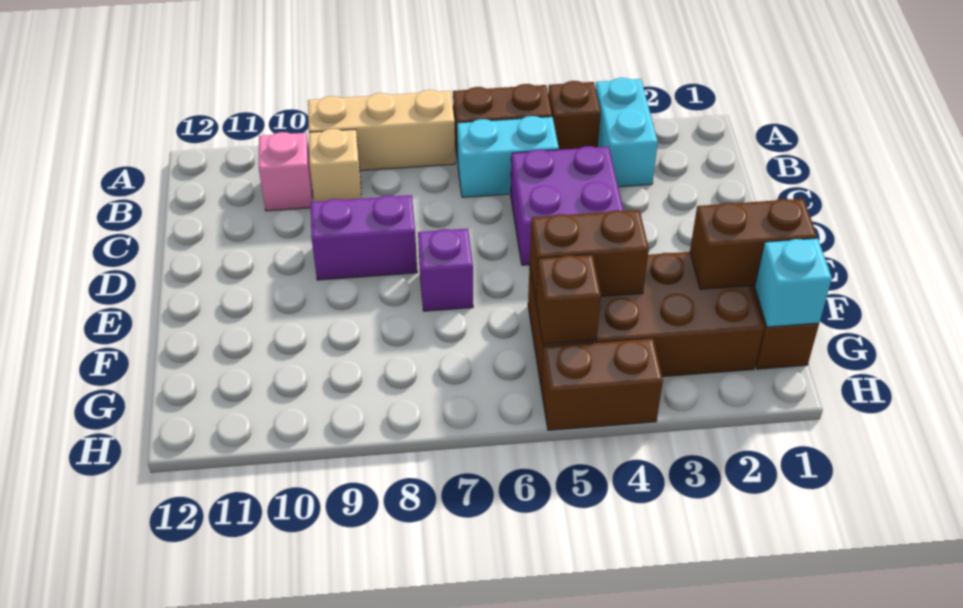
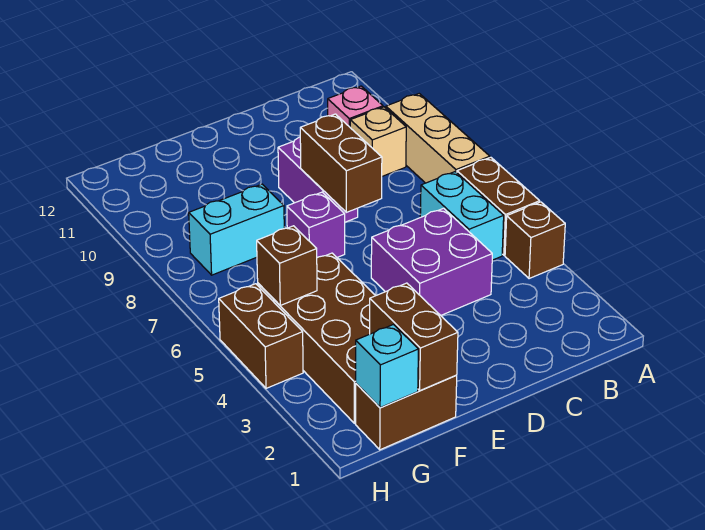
cyan brick A3:B3 level 1 -> cyan brick F8:G8 level 1
brown brick F4:F5 level 2 -> brown brick D7:D8 level 2

